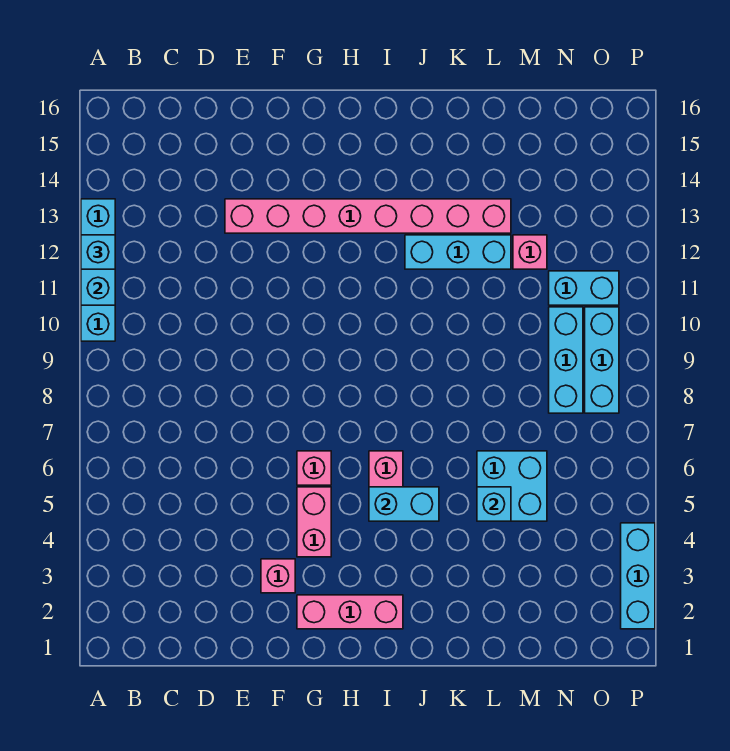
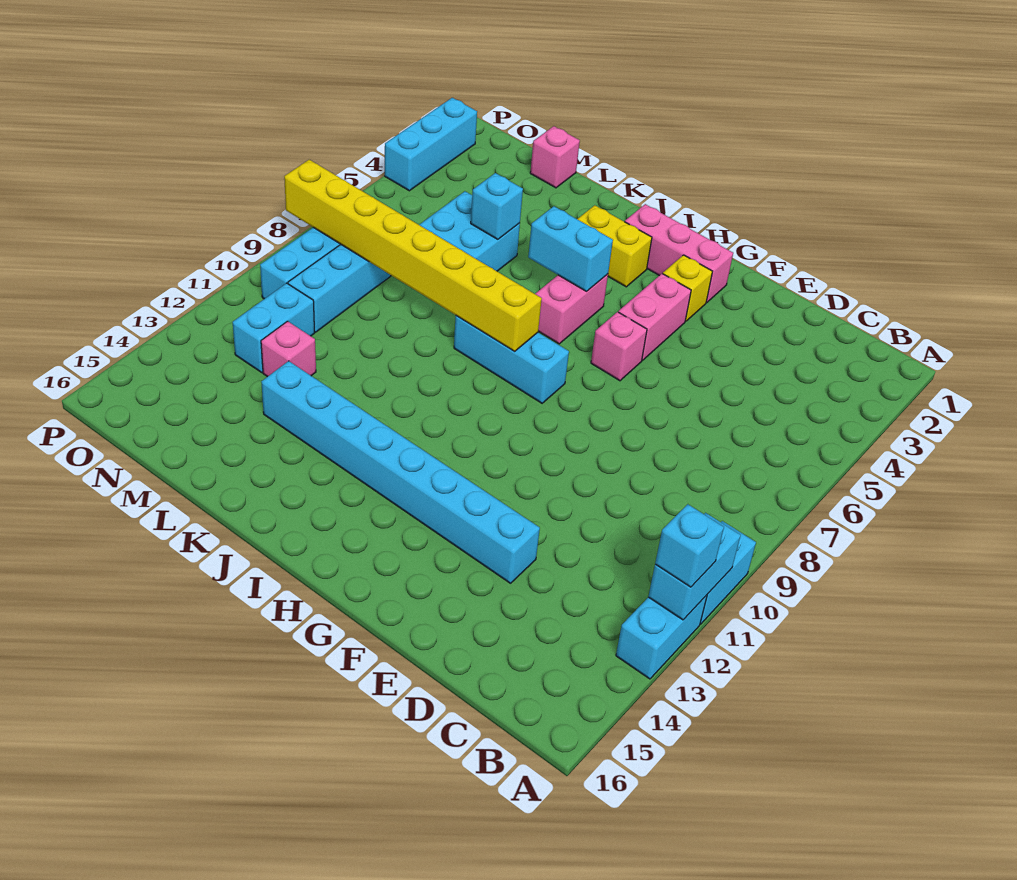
pink brick E13:L13 level 1 -> cyan brick E13:L13 level 1
pink brick F3 level 1 -> pink brick M1 level 1
none -> yellow brick G3 level 1
none -> yellow brick I3:J3 level 1
none -> yellow brick I8:P8 level 2
cyan brick J12:L12 level 1 -> cyan brick H8:J8 level 1
cyan brick N11:O11 level 1 -> cyan brick N11:N12 level 1

